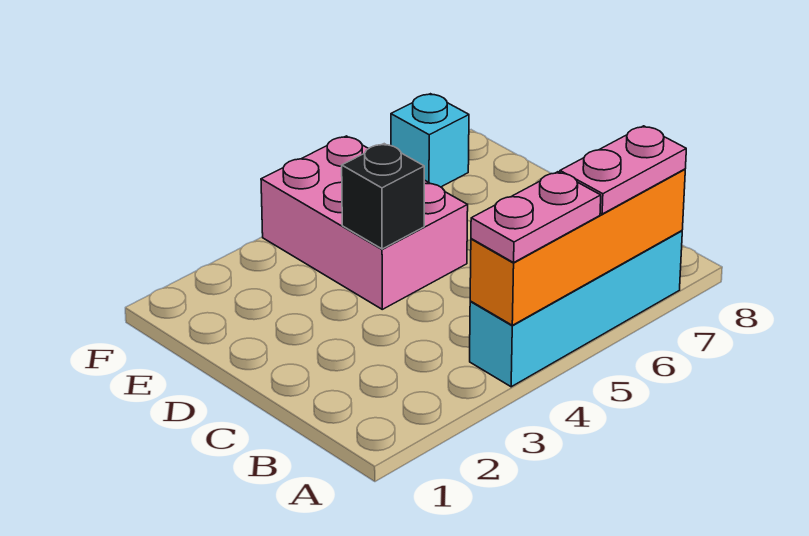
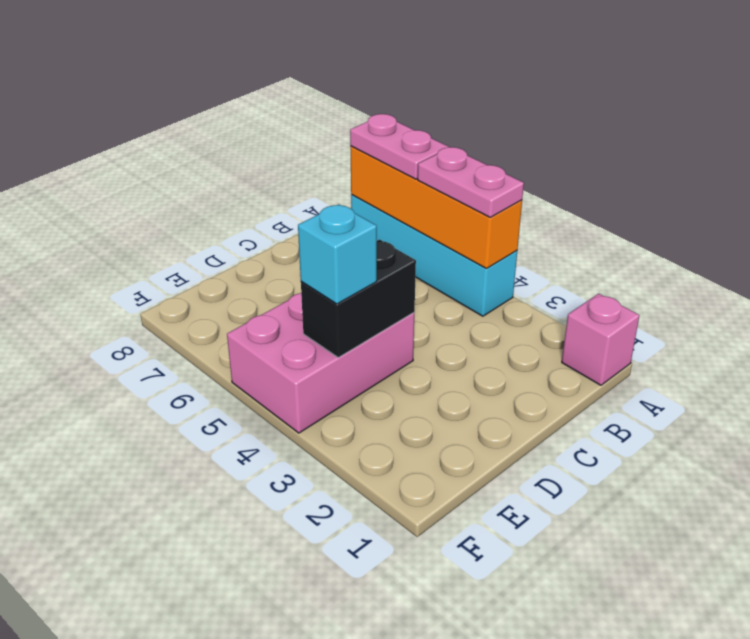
none -> pink brick A1 level 1
black brick D4 level 2 -> black brick D4:E4 level 2
cyan brick F7 level 1 -> cyan brick E4 level 3

